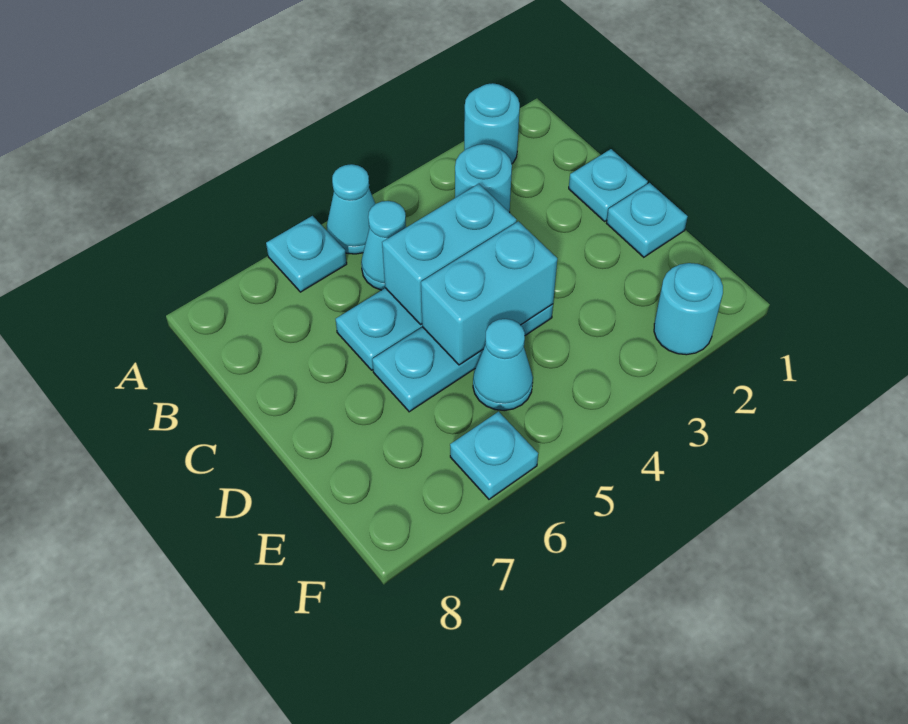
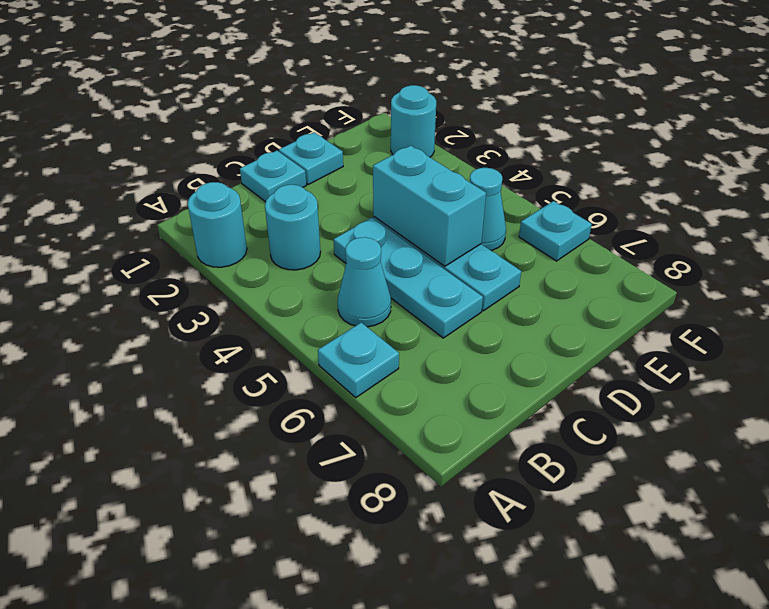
cyan cone A5 level 1 -> none
cyan brick C4:C5 level 2 -> none

